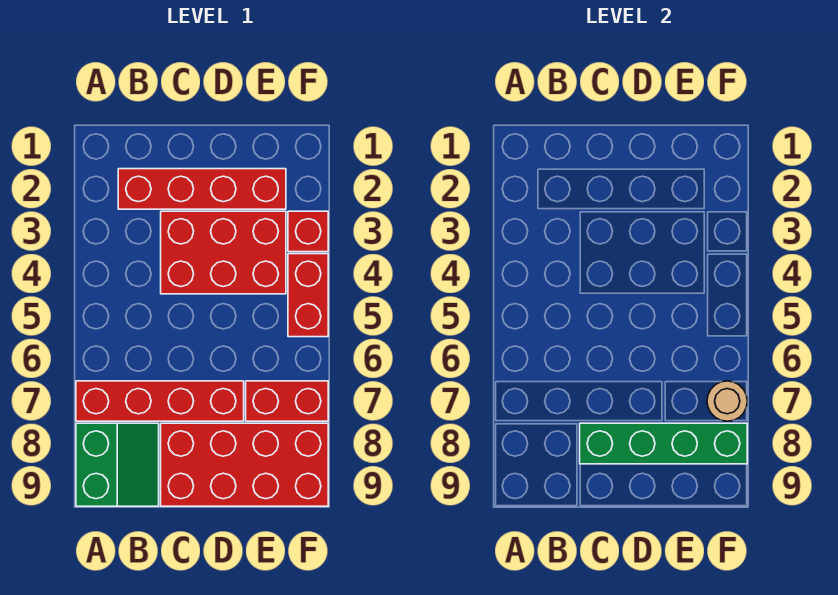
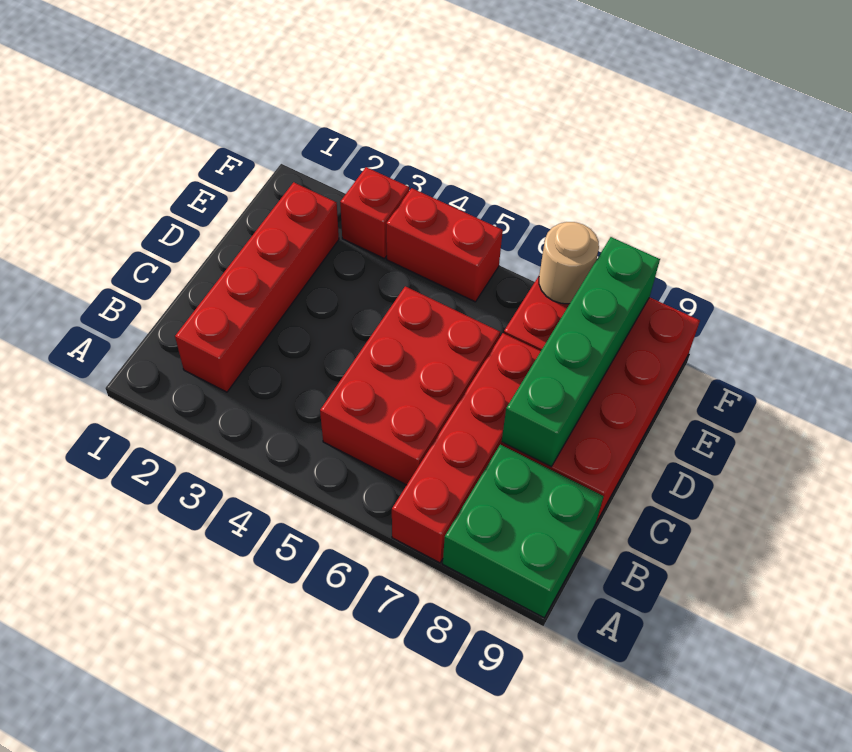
green slope A8:B9 level 1 top A -> green brick A8:B9 level 1
red brick C3:E4 level 1 -> red brick B5:D6 level 1

